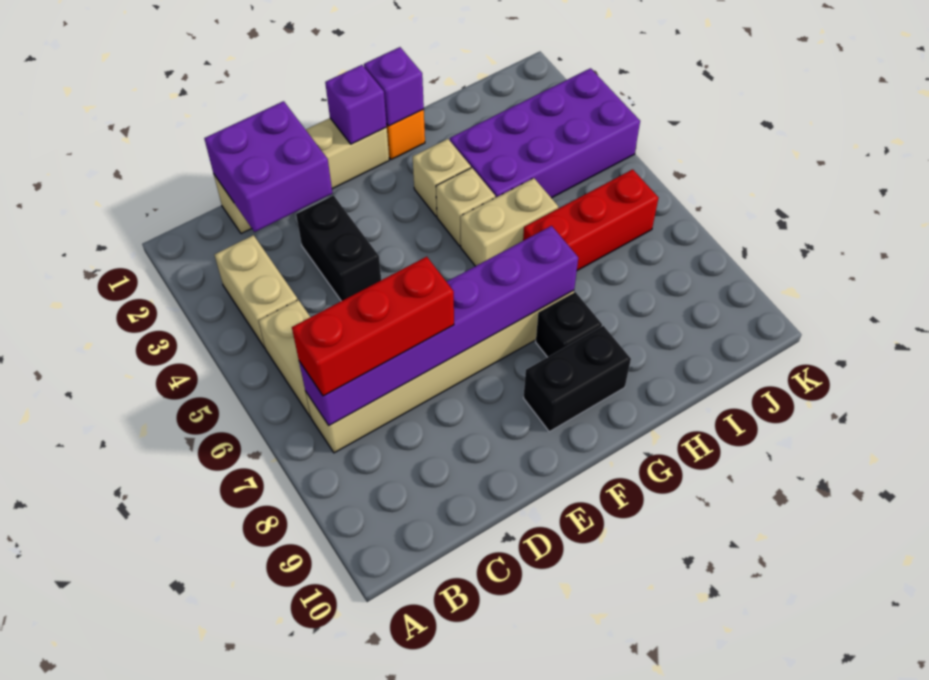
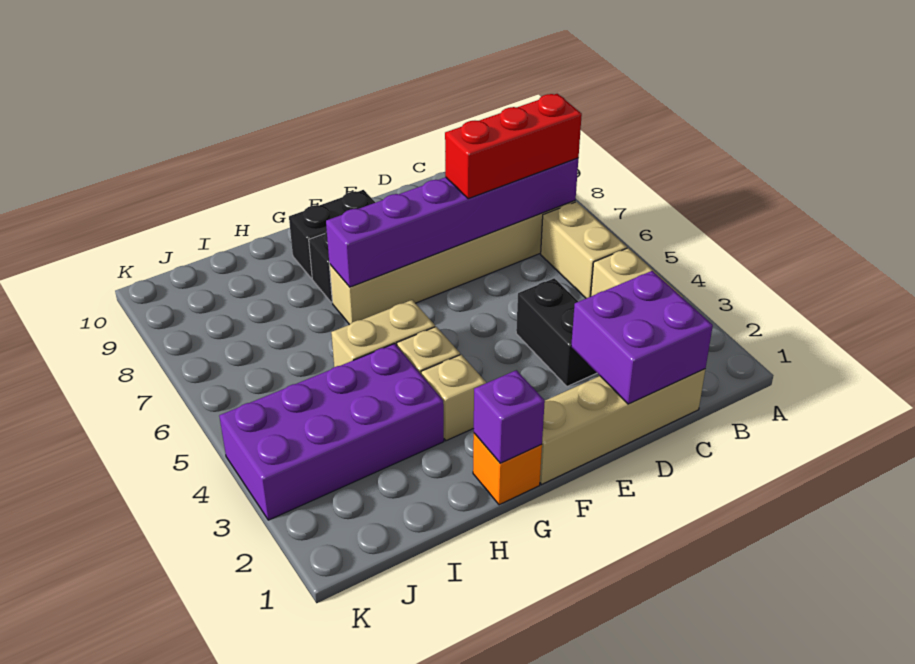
purple brick F1 level 2 -> none
red brick H6:J6 level 1 -> none

